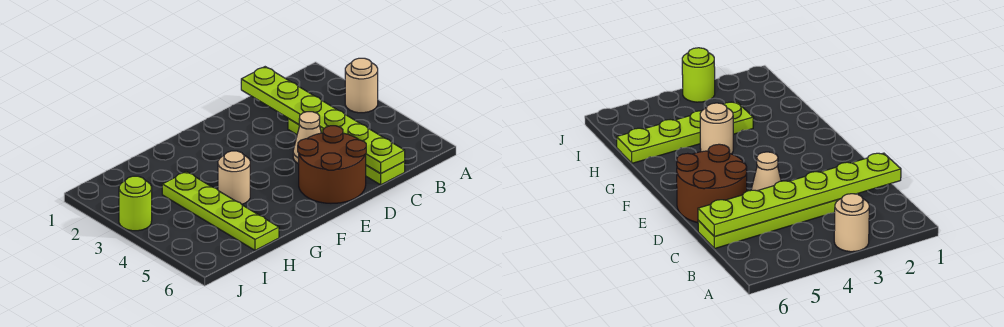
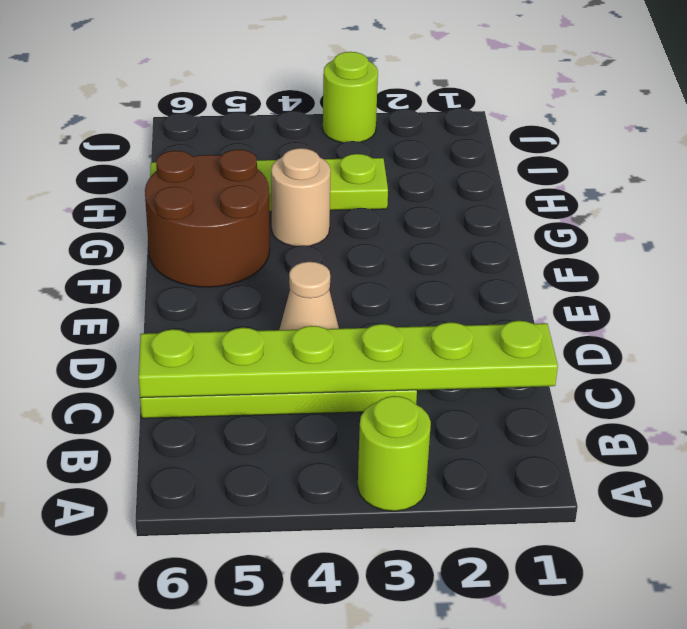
tan round brick A3 level 1 -> lime round brick A3 level 1
brown round brick D5:E6 level 1 -> brown round brick F5:G6 level 1

